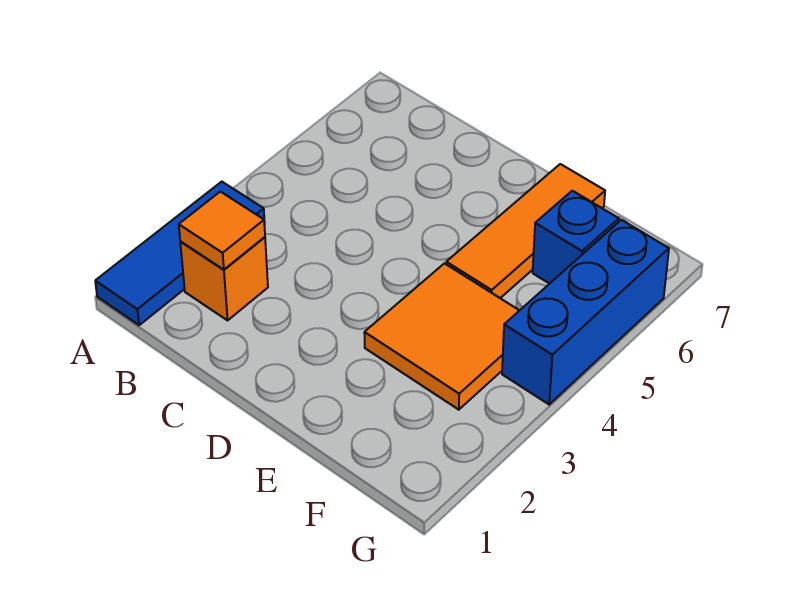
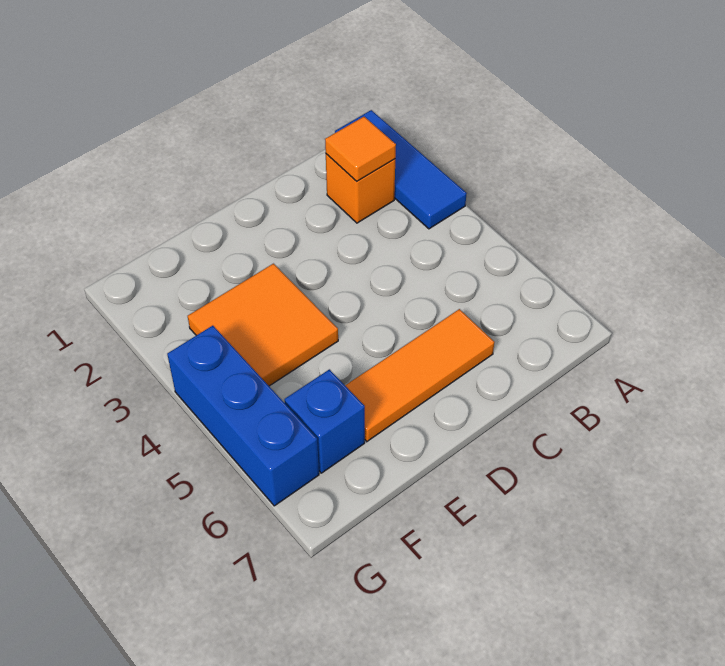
orange tile E5:E7 level 1 -> orange tile C6:E6 level 1

